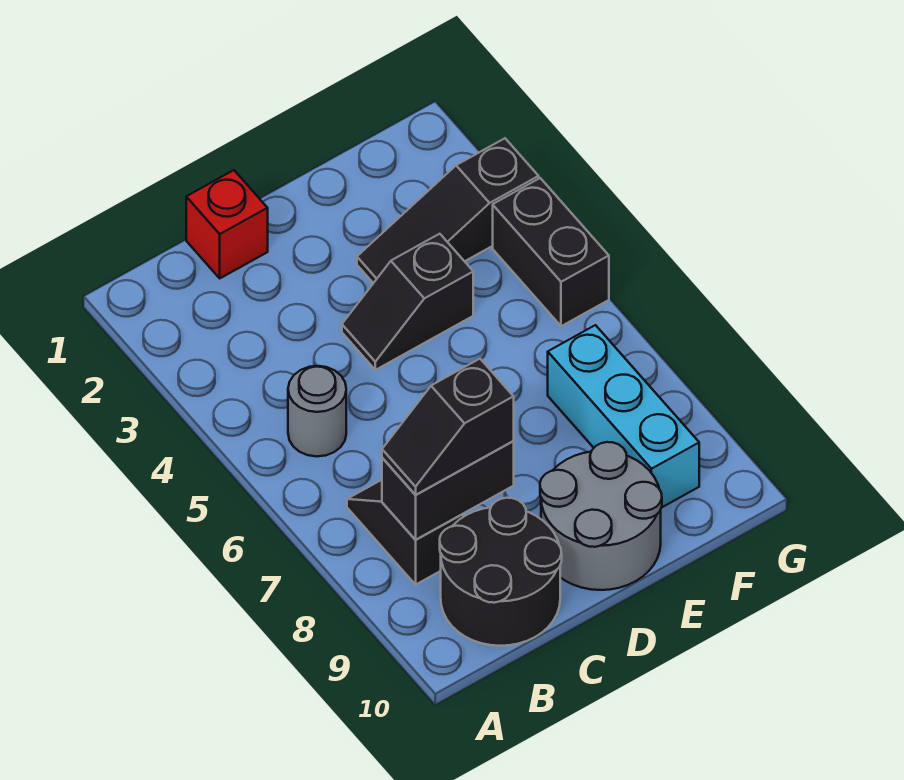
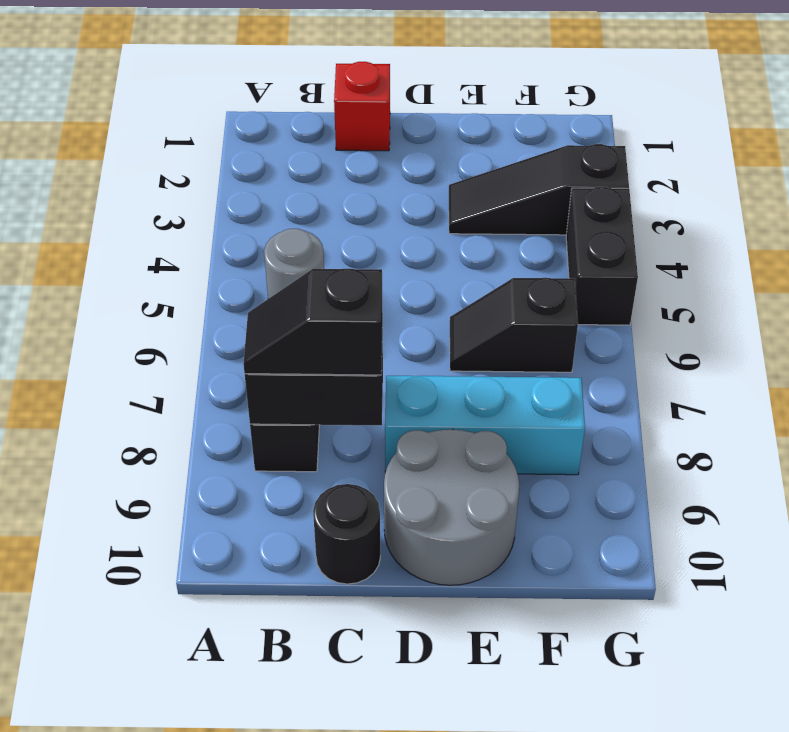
black round brick B9:C10 level 1 -> black round brick C10 level 1
black slope D4:E4 level 1 top E -> black slope E6:F6 level 1 top F
cyan brick F7:F9 level 1 -> cyan brick D8:F8 level 1

